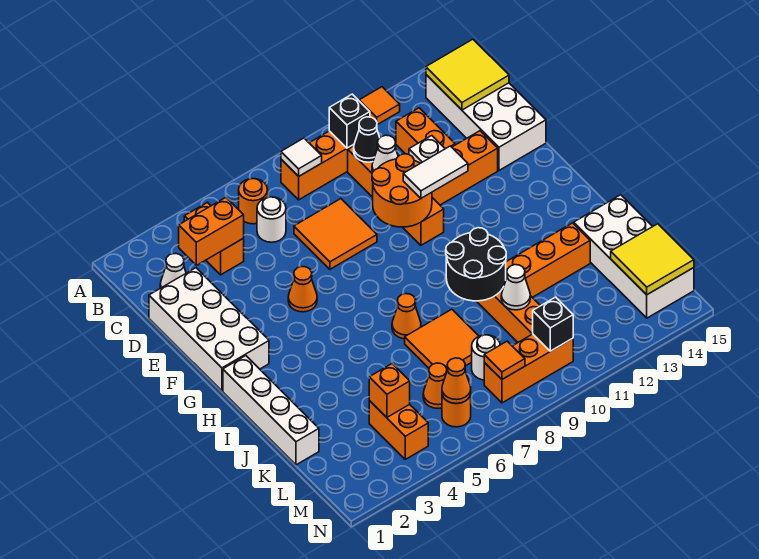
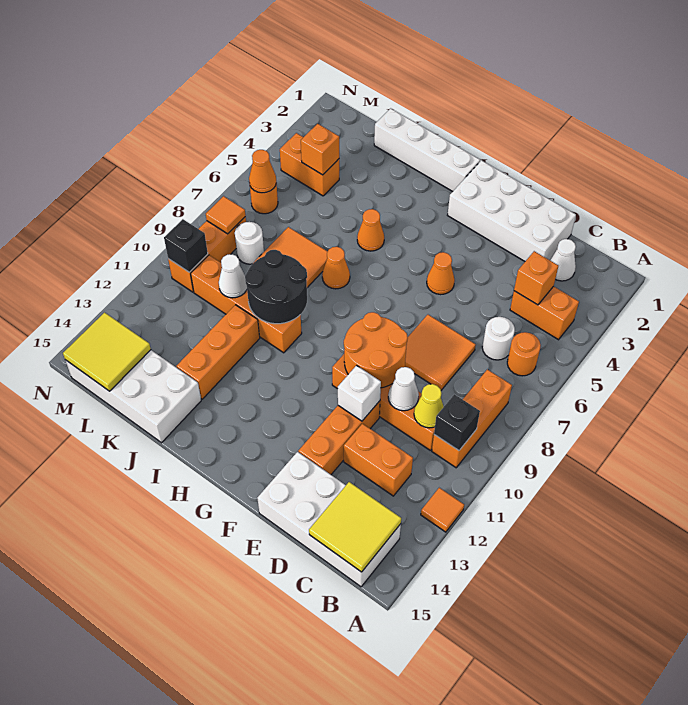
white tile B8 level 2 -> none
orange brick C3:C4 level 2 -> orange brick C4 level 2
black cone C10 level 2 -> yellow cone C10 level 2
white tile F10:F11 level 3 -> none
orange cone L6 level 1 -> orange cone I5 level 1

